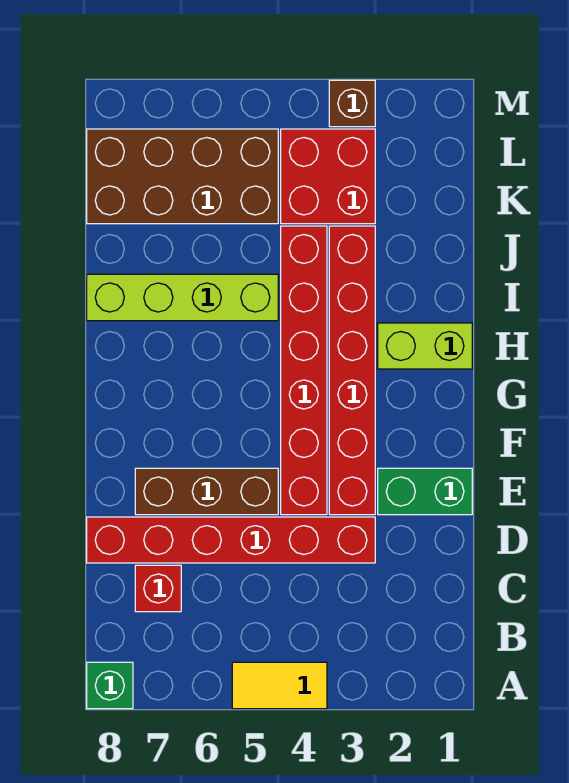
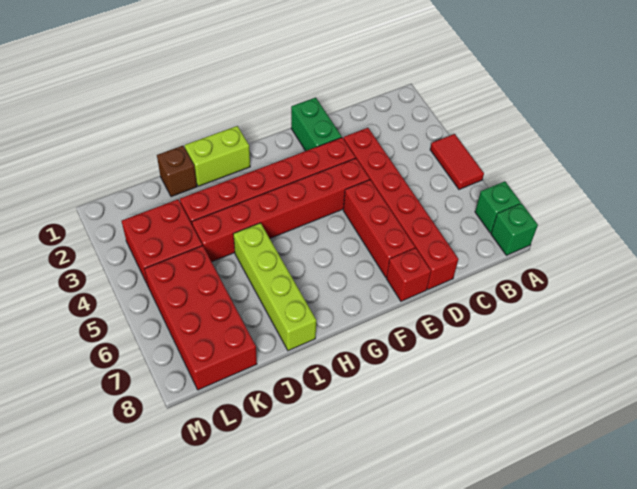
yellow tile A4:A5 level 1 -> red tile A4:A5 level 1
none -> green brick A7 level 1
red brick C7 level 1 -> red brick E8 level 1
brown brick E5:E7 level 1 -> red brick E5:E7 level 1
lime brick H1:H2 level 1 -> lime brick H1:I1 level 1
brown brick K5:L8 level 1 -> red brick K5:L8 level 1
brown brick M3 level 1 -> brown brick J1 level 1

